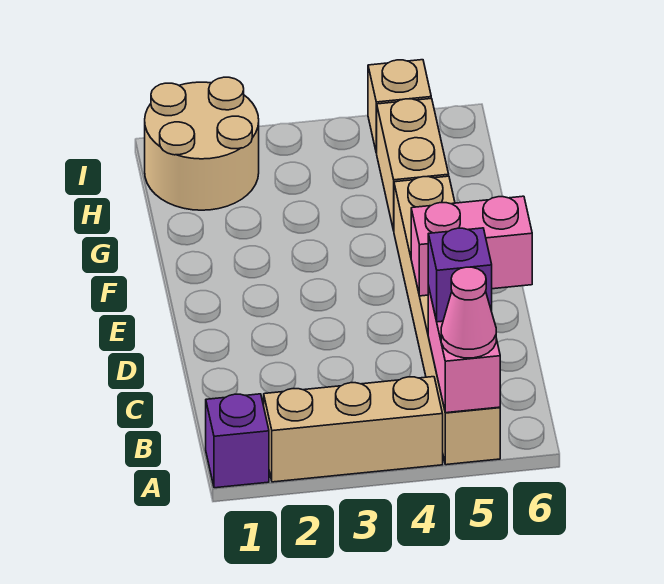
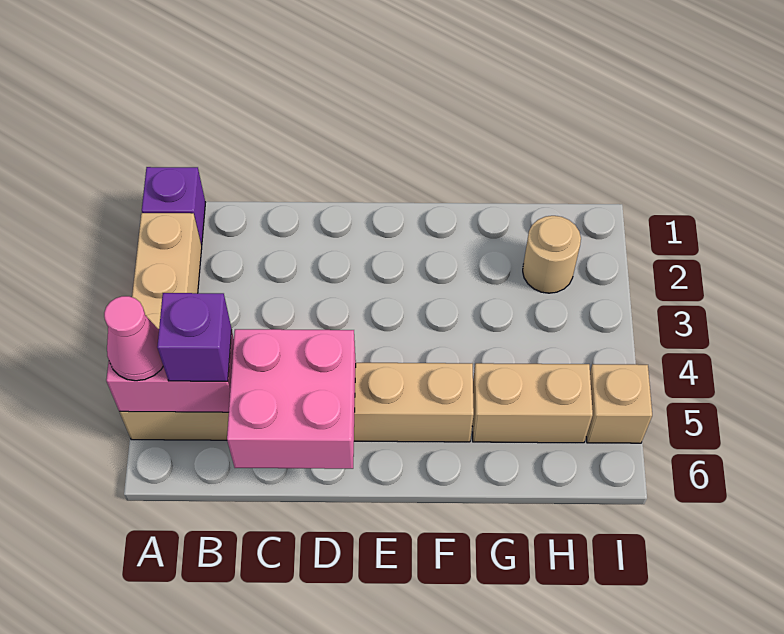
pink brick D5:D6 level 2 -> pink brick C5:D6 level 2
tan round brick H1:I2 level 1 -> tan round brick H2 level 1

